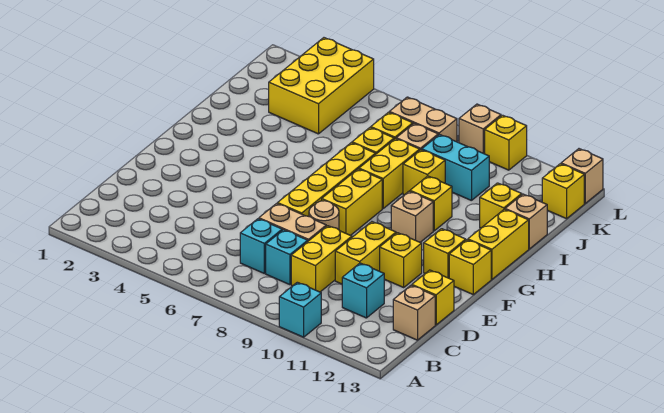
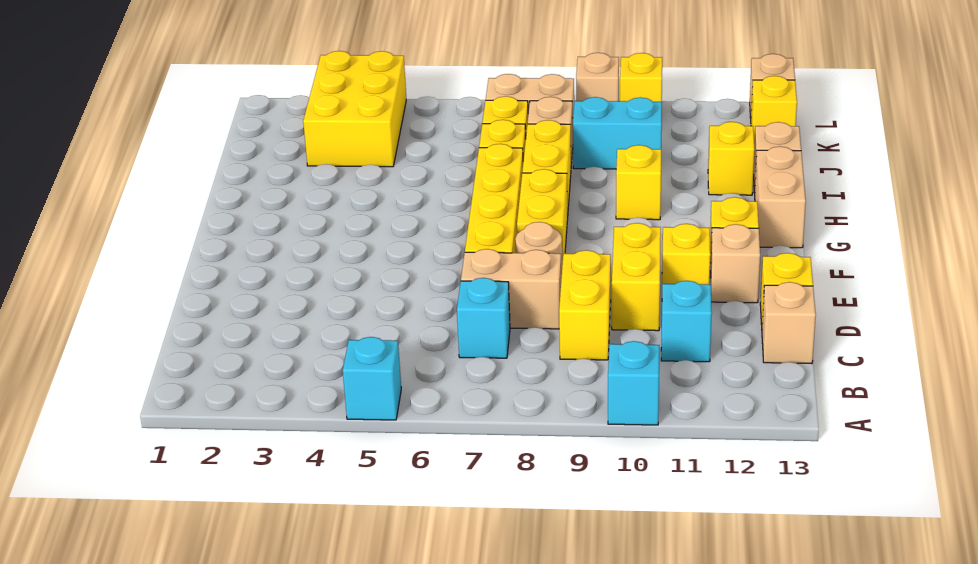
cyan brick C8 level 1 -> cyan brick A5 level 1
yellow brick F13 level 1 -> none
tan brick G10 level 1 -> tan brick E12 level 1
yellow brick G13:H13 level 1 -> tan brick G13:H13 level 1
yellow brick I9 level 1 -> none

